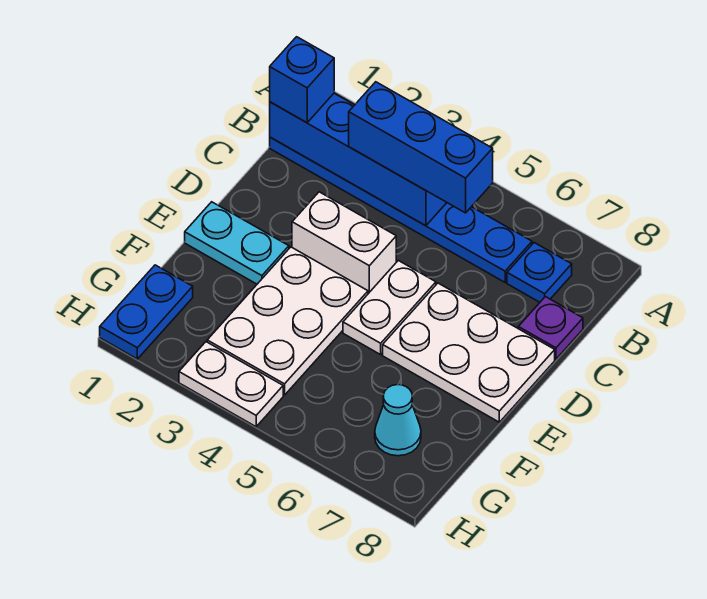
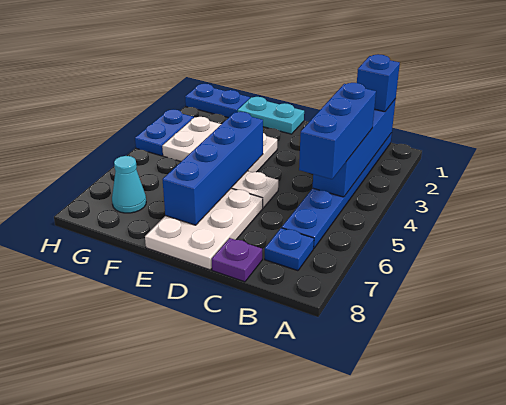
white brick D3:D4 level 1 -> none
cyan plate E1:E2 level 1 -> cyan plate E1:F1 level 1
none -> blue brick E4:E7 level 2
white plate H3:H4 level 1 -> blue plate H3:H4 level 1

